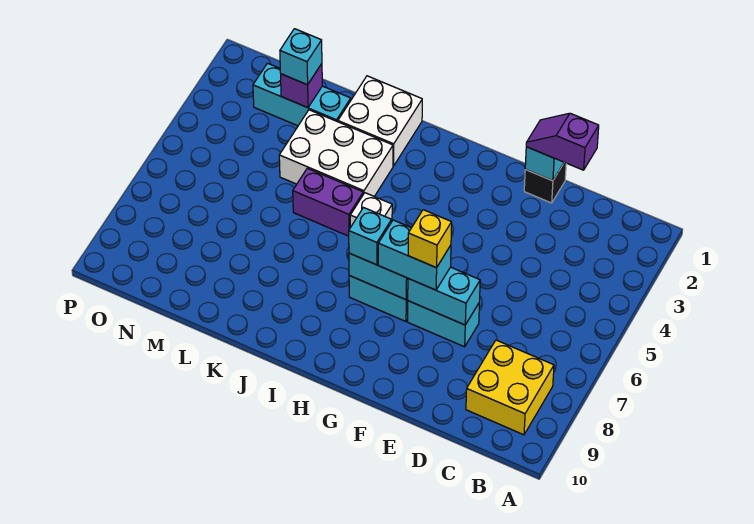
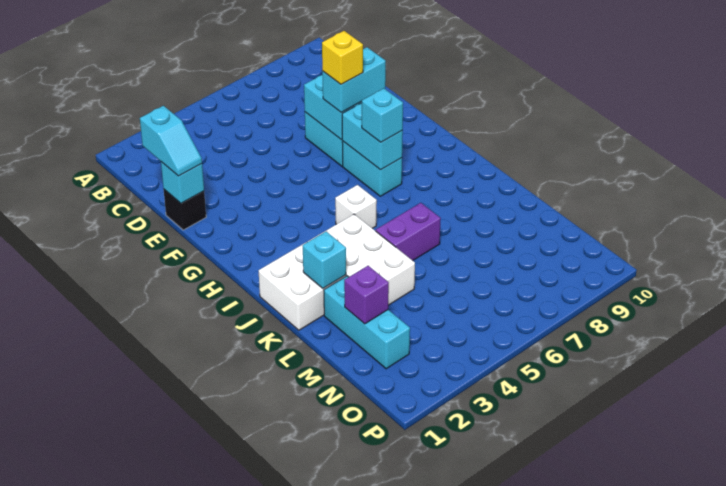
yellow brick B8:C9 level 1 -> none
purple slope D1:E1 level 3 top D -> cyan slope D1:E1 level 3 top D
cyan brick F7:G7 level 3 -> cyan brick F7:F8 level 3
purple brick J5:K5 level 1 -> purple brick K5:K6 level 1
cyan brick M2 level 3 -> cyan brick K2 level 2

